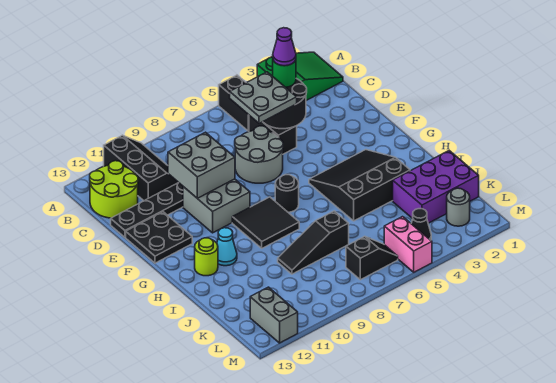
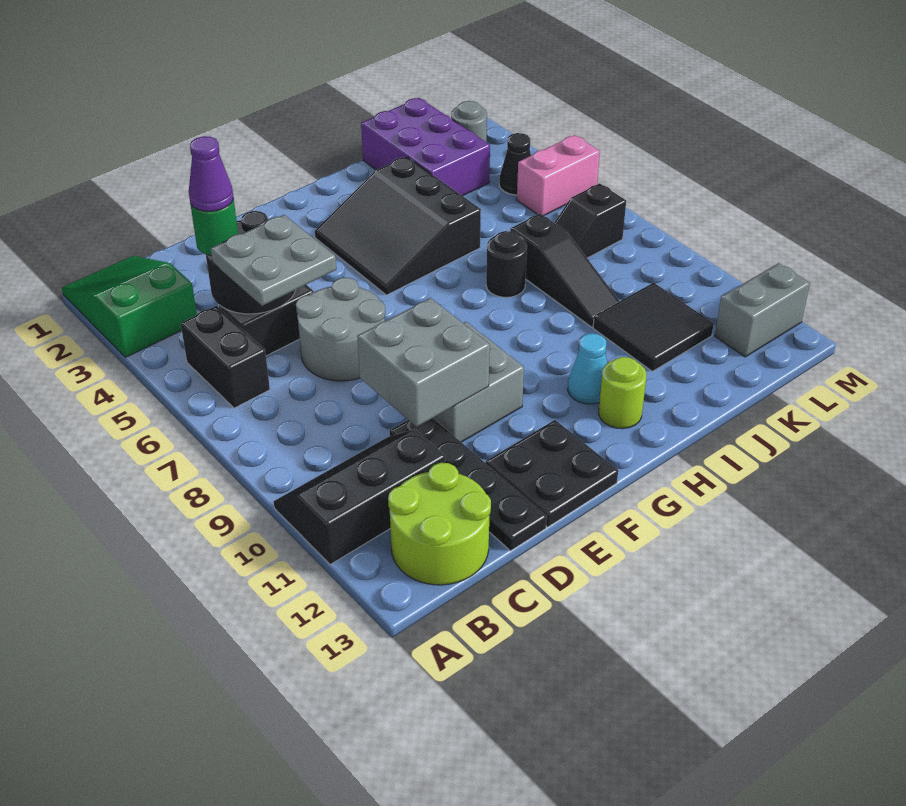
black brick A5:B5 level 1 -> black brick B5:B6 level 1
black round brick G7 level 1 -> black round brick I7 level 1
black tile G8:H9 level 1 -> black tile J10:K11 level 1
black slope L6:L7 level 1 top 7 -> black slope K7:L7 level 1 top L

